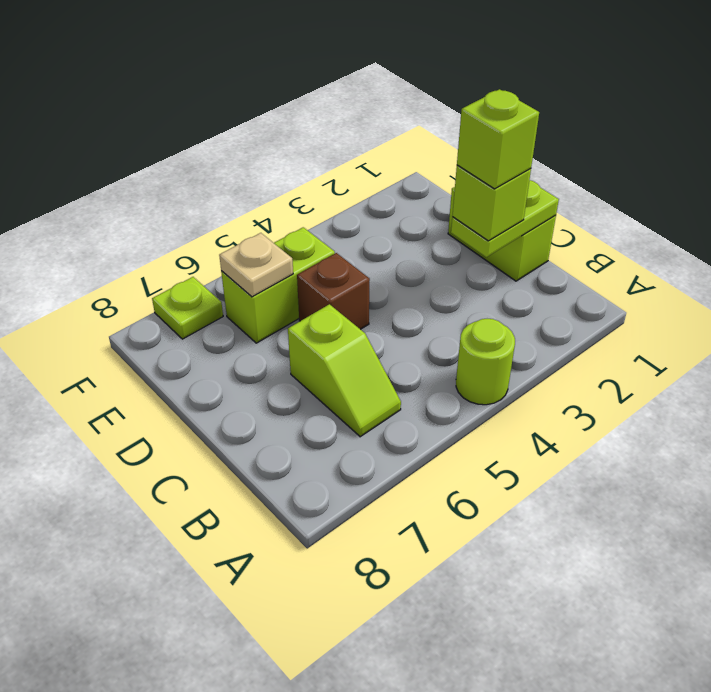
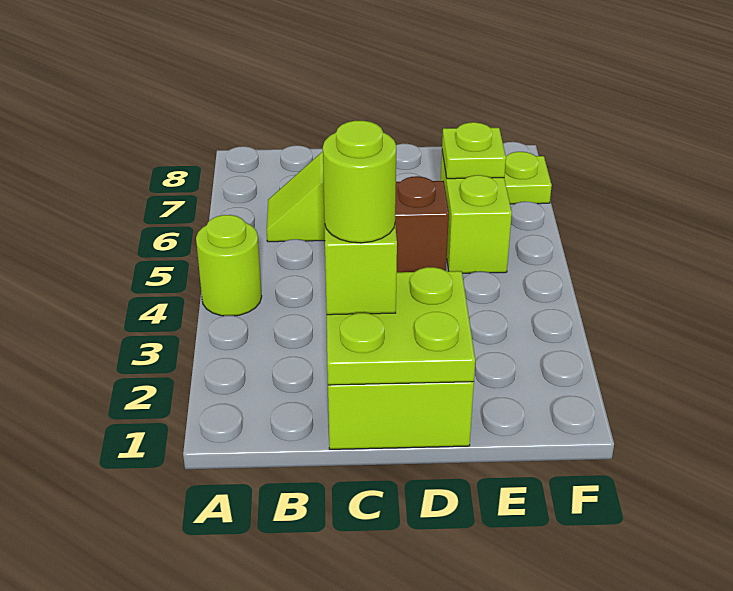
lime plate C1:C2 level 2 -> lime plate C1:D2 level 2
lime brick C2 level 4 -> lime round brick C2 level 4
tan plate E6 level 2 -> lime plate E6 level 2

